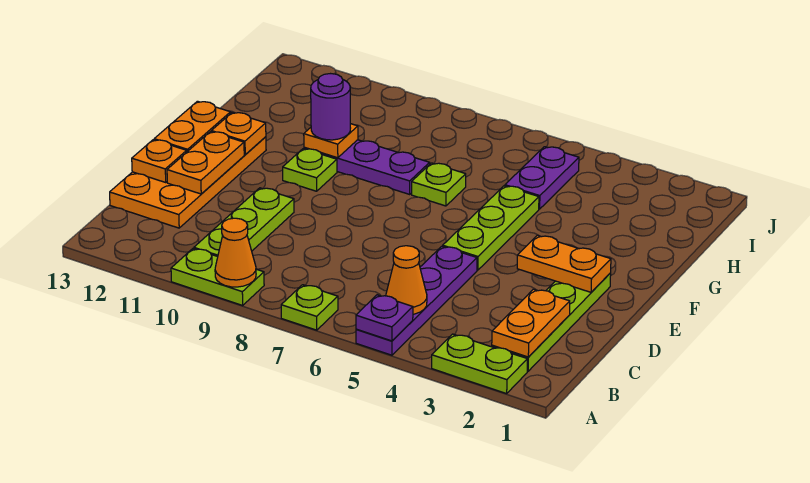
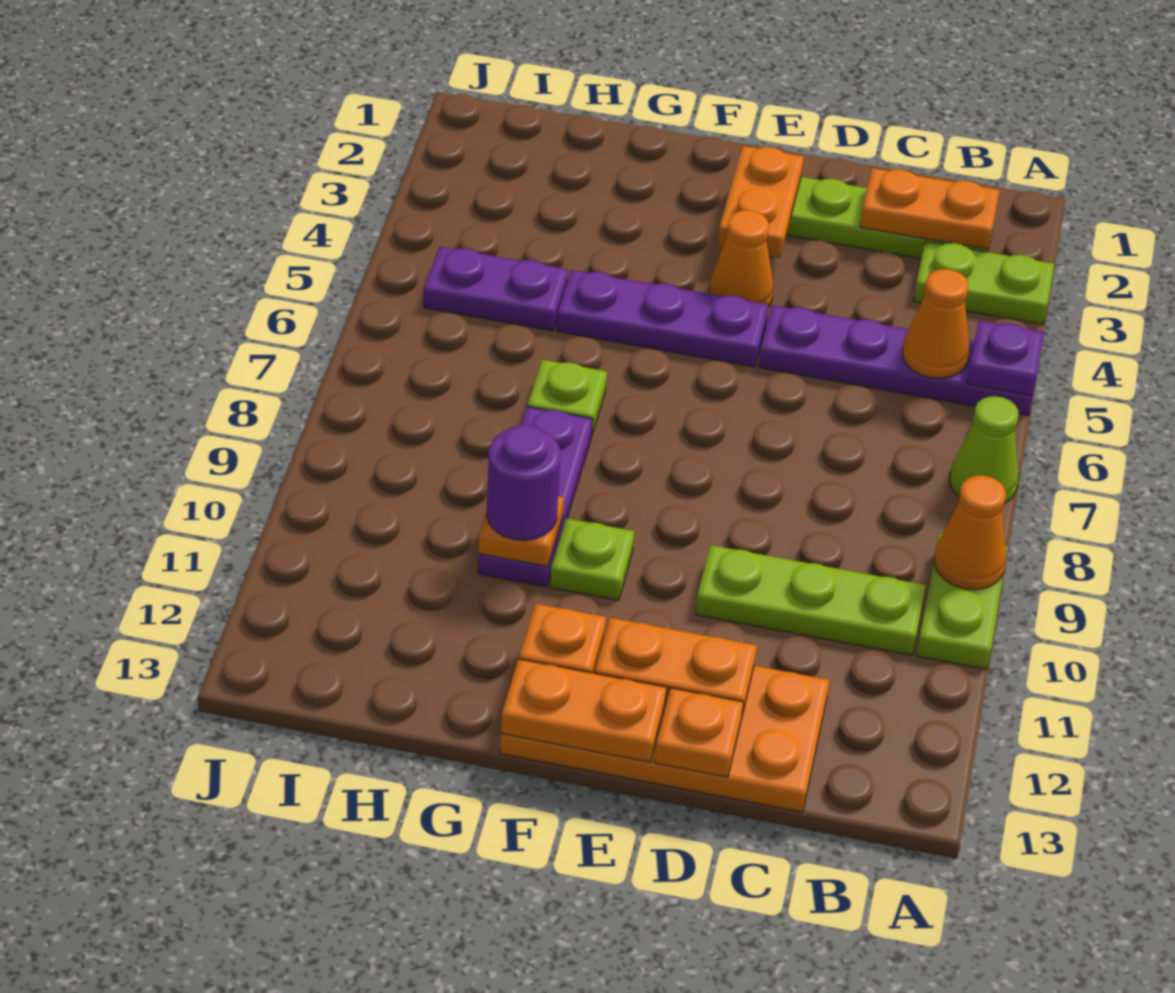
lime plate A2:A3 level 1 -> lime plate A3:B3 level 1
lime plate A7 level 1 -> lime cone A7 level 1
none -> orange cone E4 level 1
lime plate E5:G5 level 1 -> purple plate E5:G5 level 1

